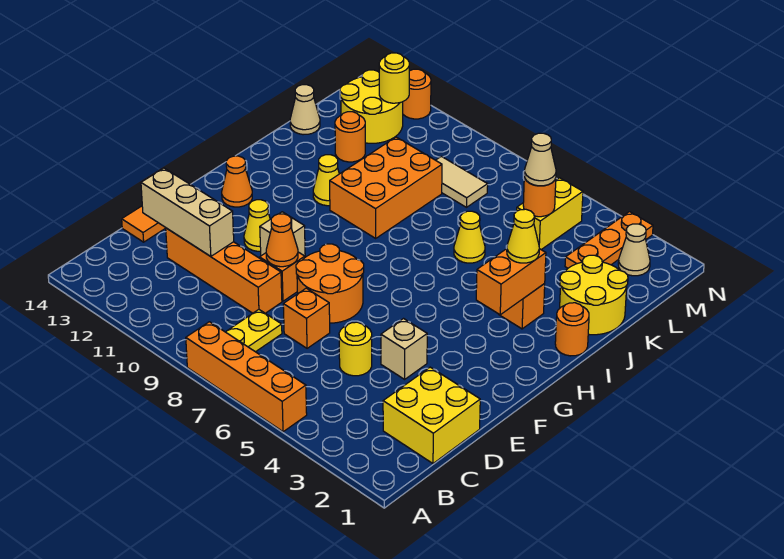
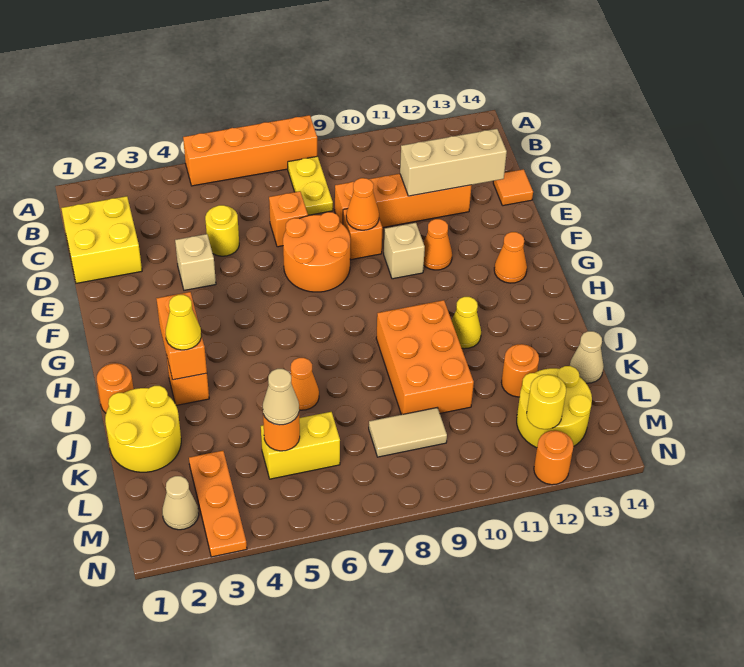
yellow cone F11 level 1 -> orange cone F11 level 1
yellow cone J6 level 1 -> orange cone J6 level 1
yellow brick L5:M5 level 1 -> yellow brick L5:L6 level 1

